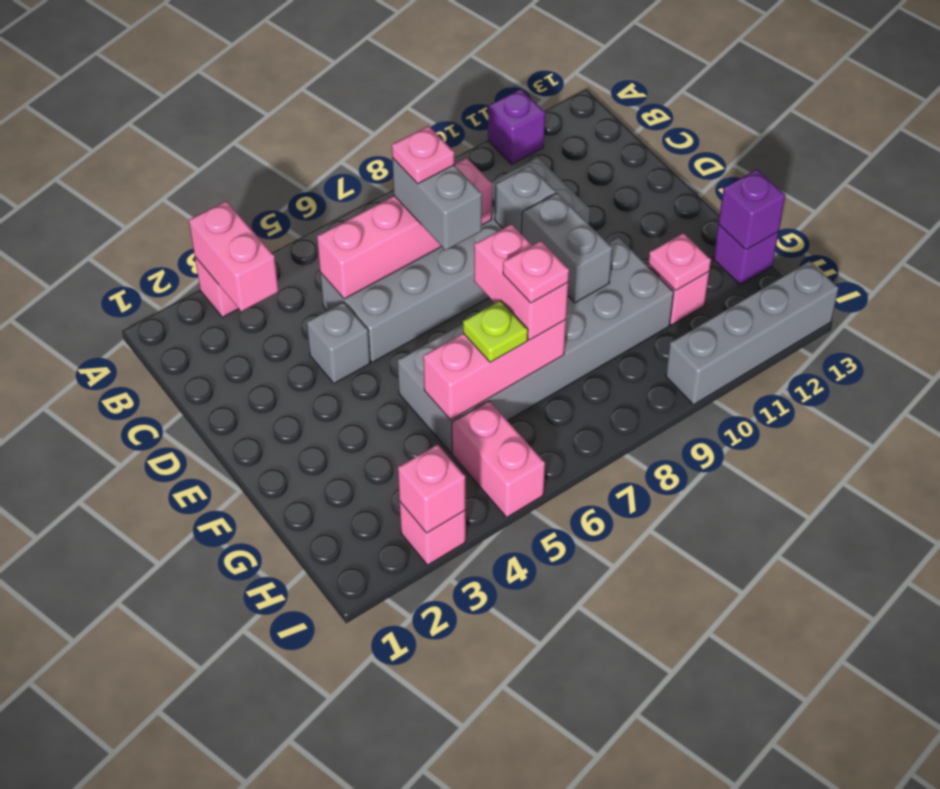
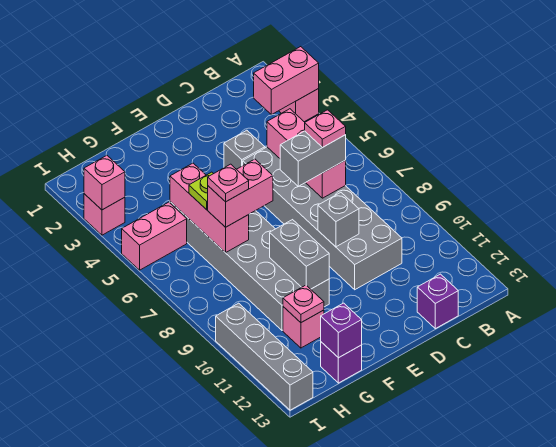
purple brick A11 level 1 -> purple brick C13 level 1
pink brick C5:C8 level 2 -> pink brick C5:C7 level 2
grey brick E9:F9 level 2 -> grey brick F9:F10 level 2

